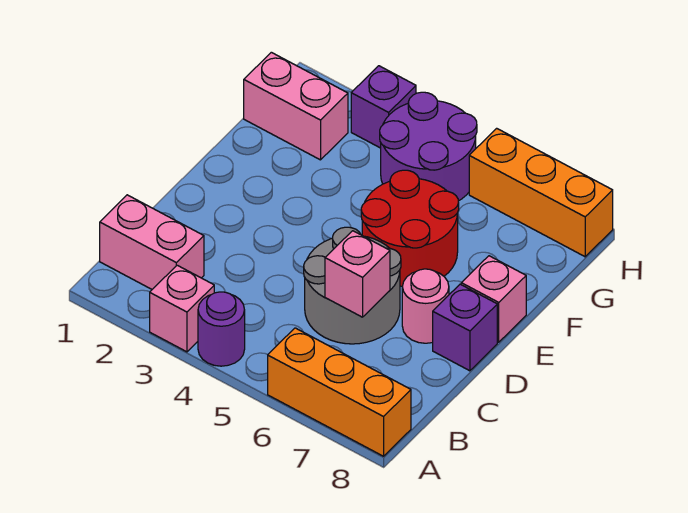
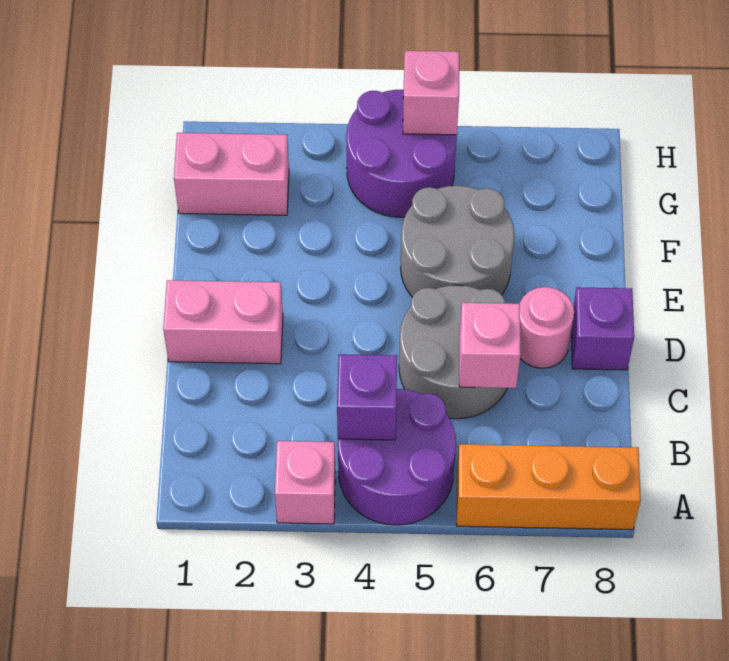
purple round brick A4 level 1 -> purple round brick A4:B5 level 1
pink brick B1:B2 level 1 -> pink brick D1:D2 level 1
red round brick E5:F6 level 1 -> grey round brick E5:F6 level 1
pink brick E8 level 1 -> pink brick H5 level 2
purple brick H3 level 1 -> purple brick B4 level 2
orange brick H6:H8 level 1 -> none

